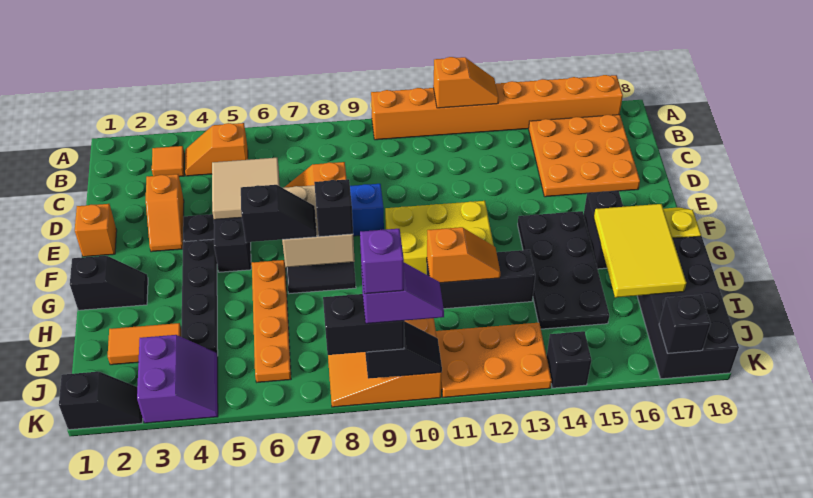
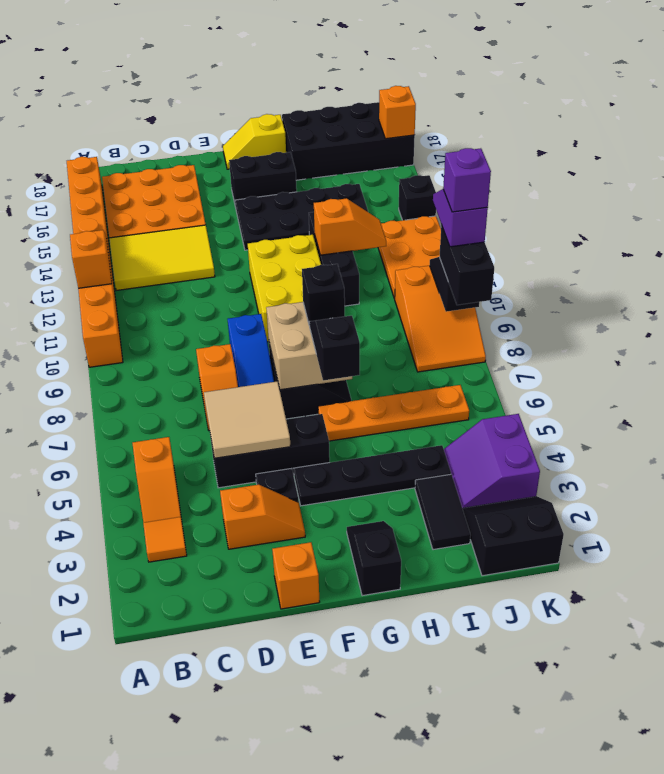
yellow tile G16:I17 level 2 -> yellow tile B13:D14 level 1
orange slope H11:H12 level 2 top 11 -> orange slope H12:I12 level 2 top H
orange tile I2:I3 level 1 -> black tile I2:I3 level 1
purple slope J3:K4 level 1 top 3 -> purple slope J3:K4 level 1 top K
black slope K1:K2 level 1 top 1 -> black slope J1:K2 level 1 top 1
black brick K17 level 2 -> orange brick K17 level 2

